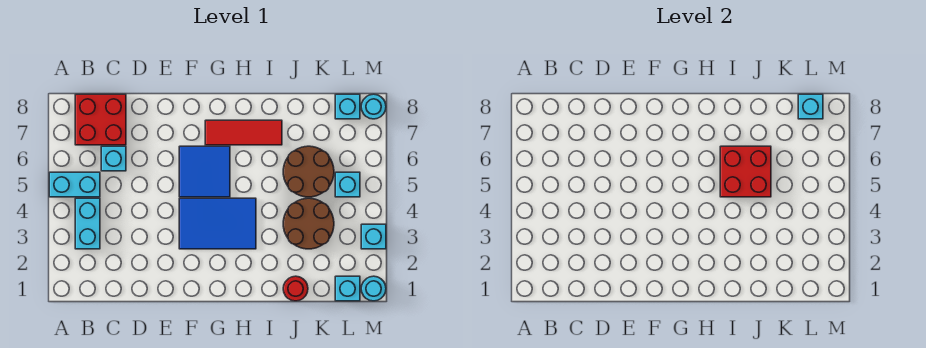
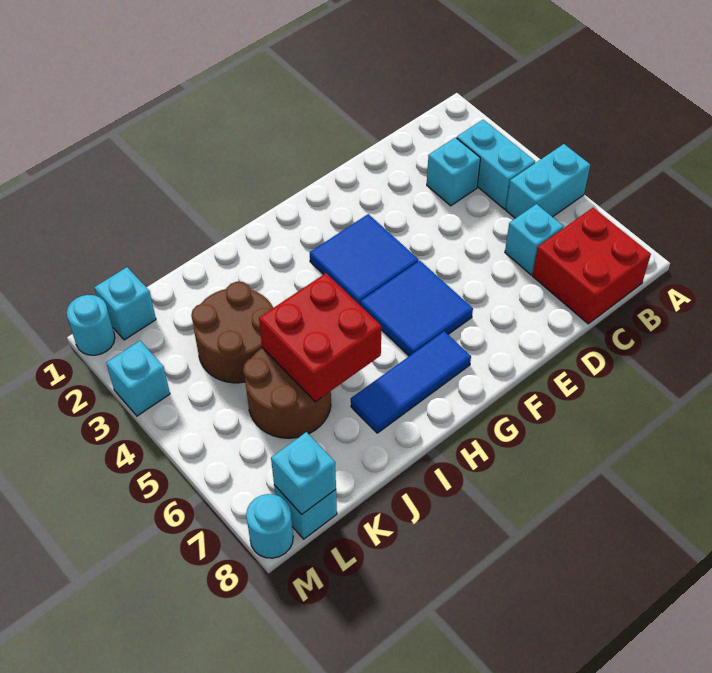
blue tile F3:H4 level 1 -> blue tile F3:G4 level 1
red tile G7:I7 level 1 -> blue tile G7:I7 level 1
red round brick J1 level 1 -> none
cyan brick L5 level 1 -> cyan brick C3 level 1

